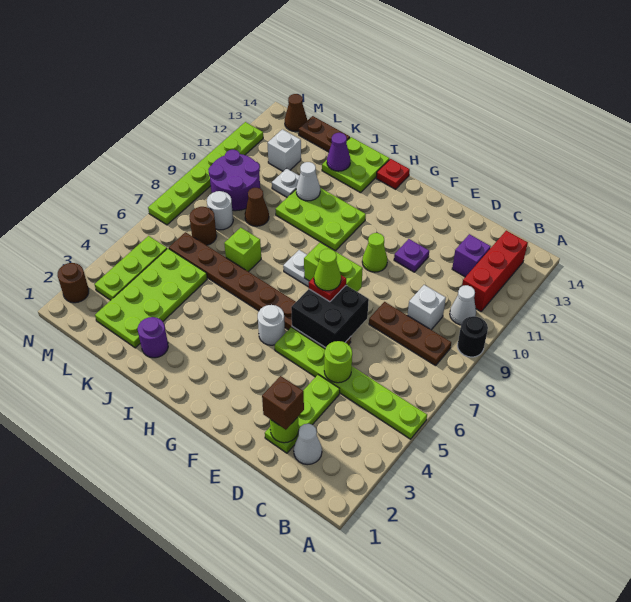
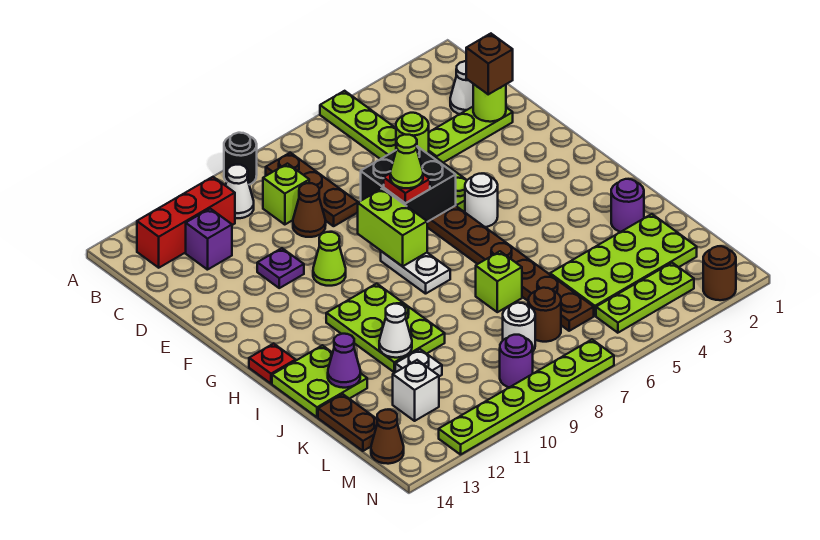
white brick C9 level 1 -> lime brick C9 level 1
brown cone K9 level 1 -> brown cone D9 level 1
purple round brick L9:M10 level 1 -> purple round brick M9 level 1

